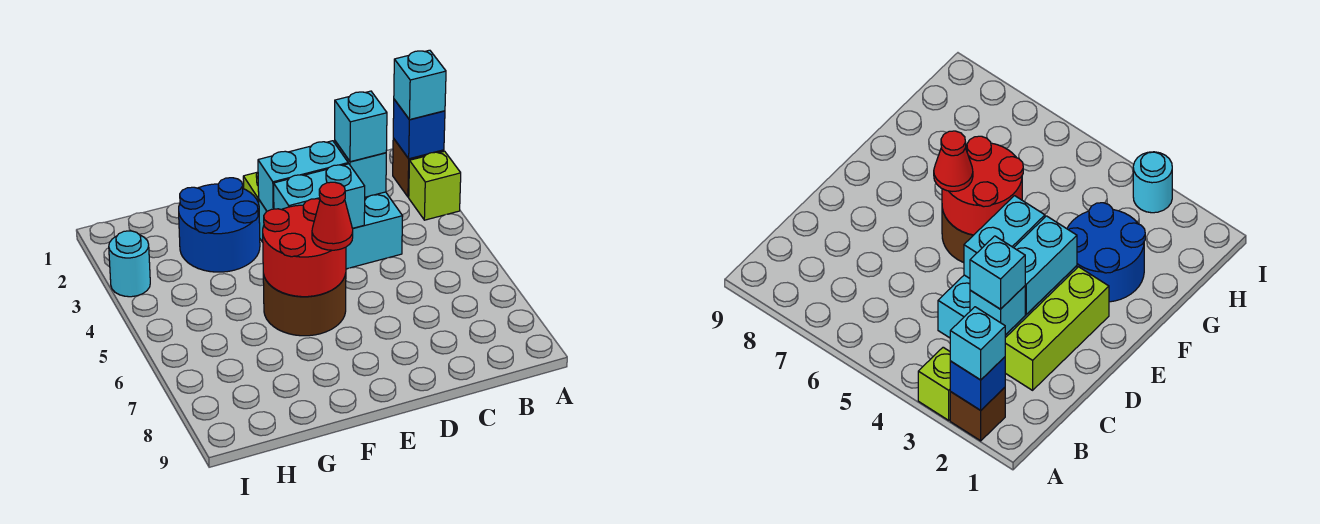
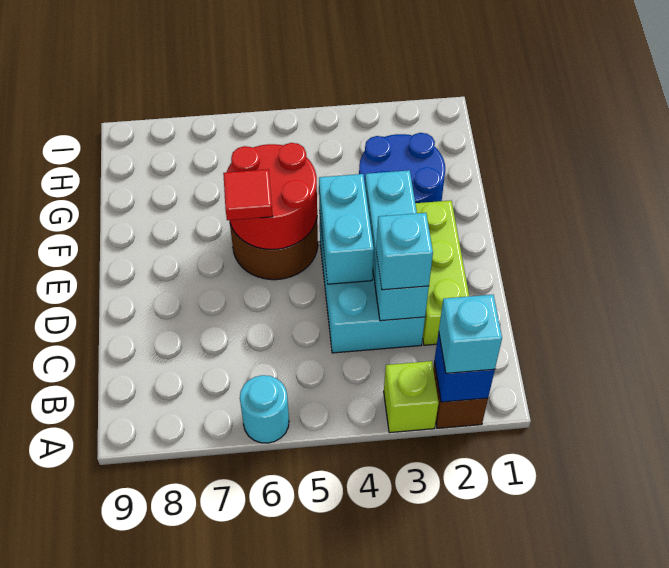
red cone E6 level 3 -> red tile E6 level 3
cyan round brick I3 level 1 -> cyan round brick A6 level 1

